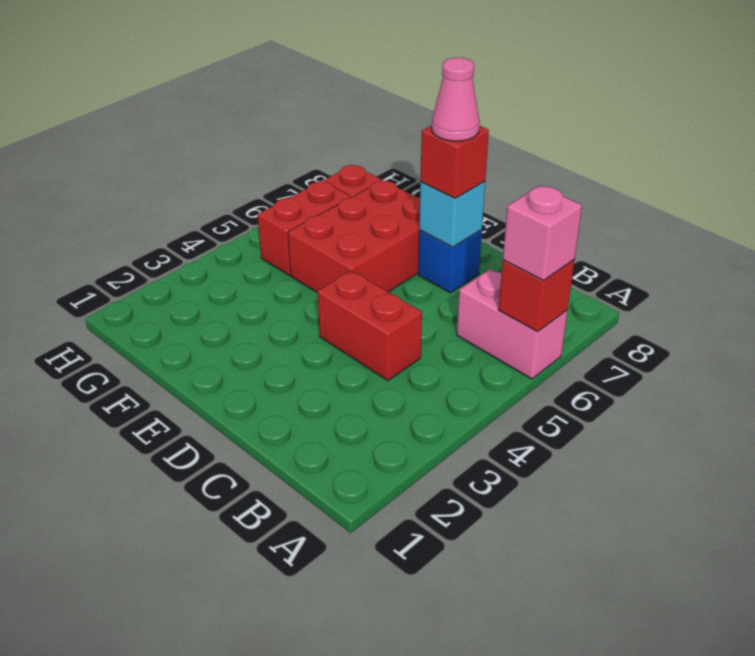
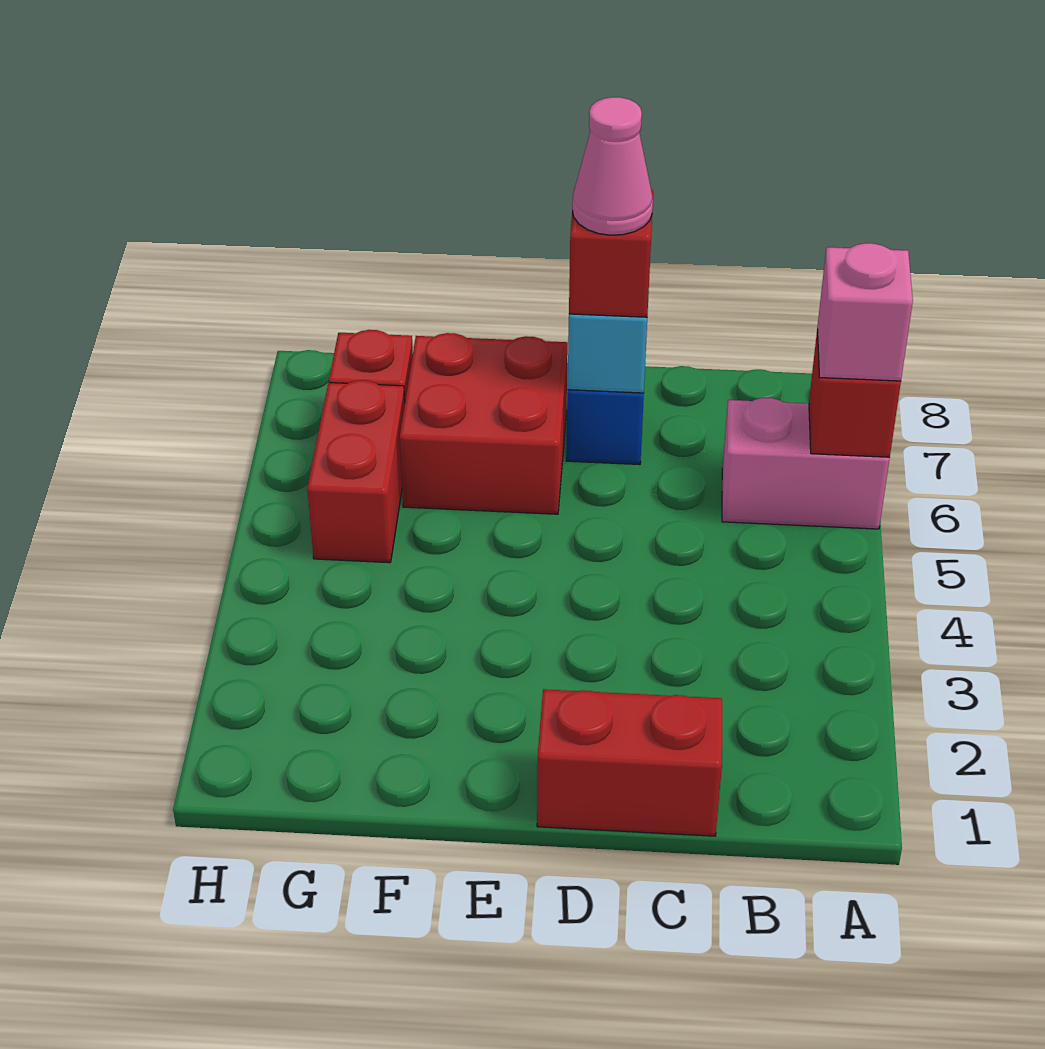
red brick C4:D4 level 1 -> red brick C1:D1 level 1
red brick E5:F7 level 1 -> red brick E6:F7 level 1

